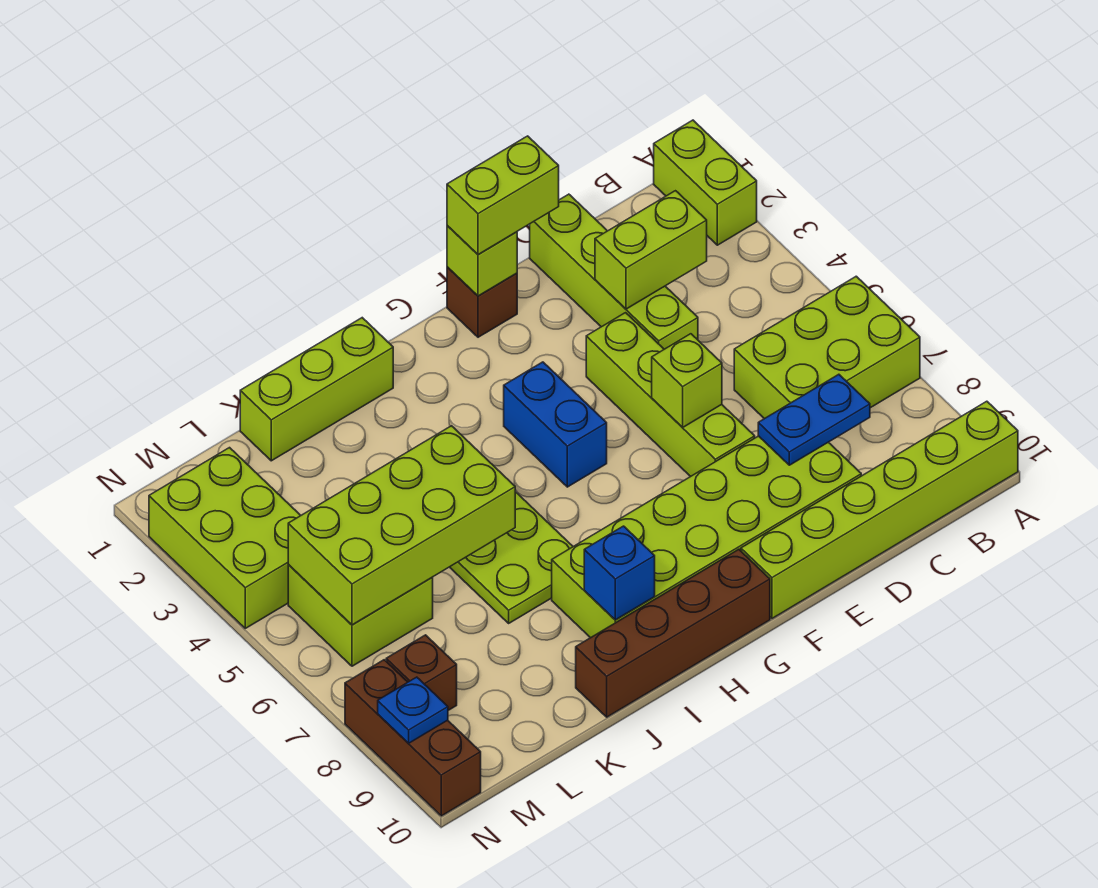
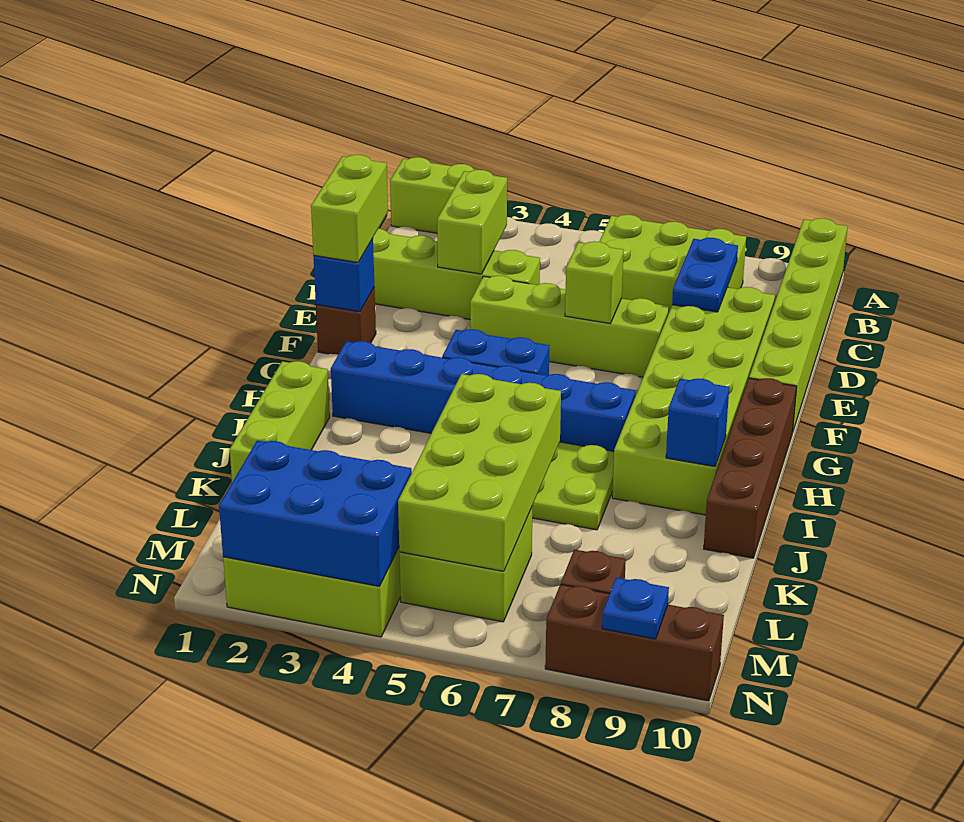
lime brick A6:C7 level 1 -> lime brick B6:C8 level 1
lime brick F1 level 2 -> blue brick F1 level 2
none -> blue brick H2:H7 level 1
none -> blue brick M2:N4 level 2

